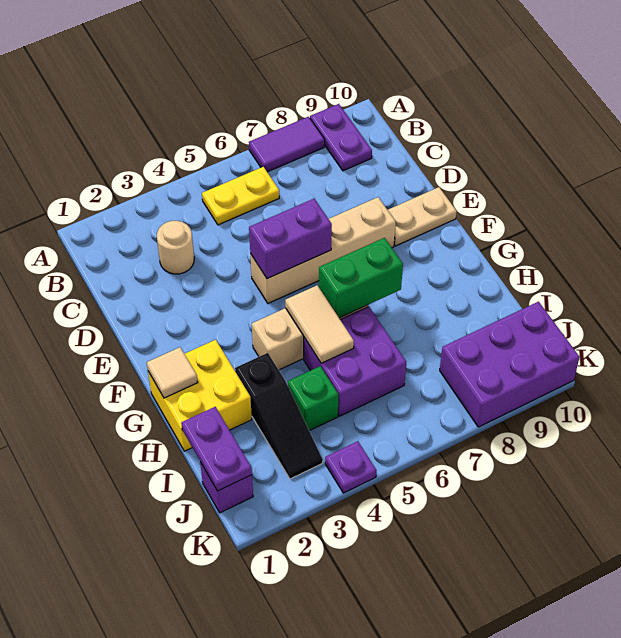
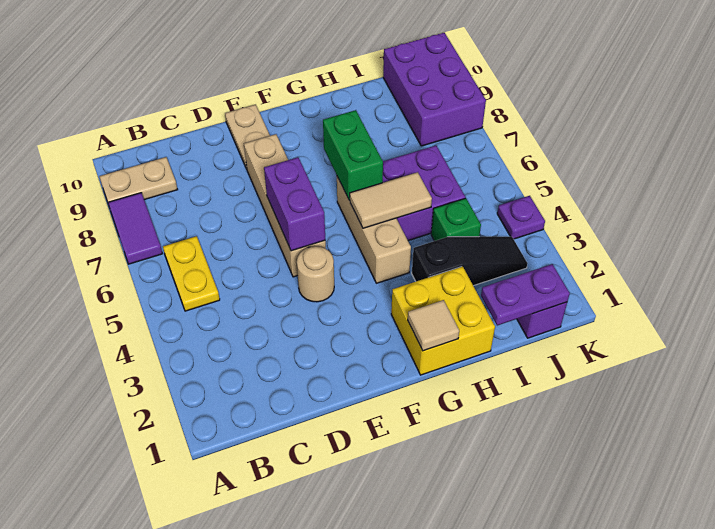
purple plate A9:B9 level 1 -> tan plate A9:B9 level 1
tan round brick C3 level 1 -> tan round brick E4 level 1

